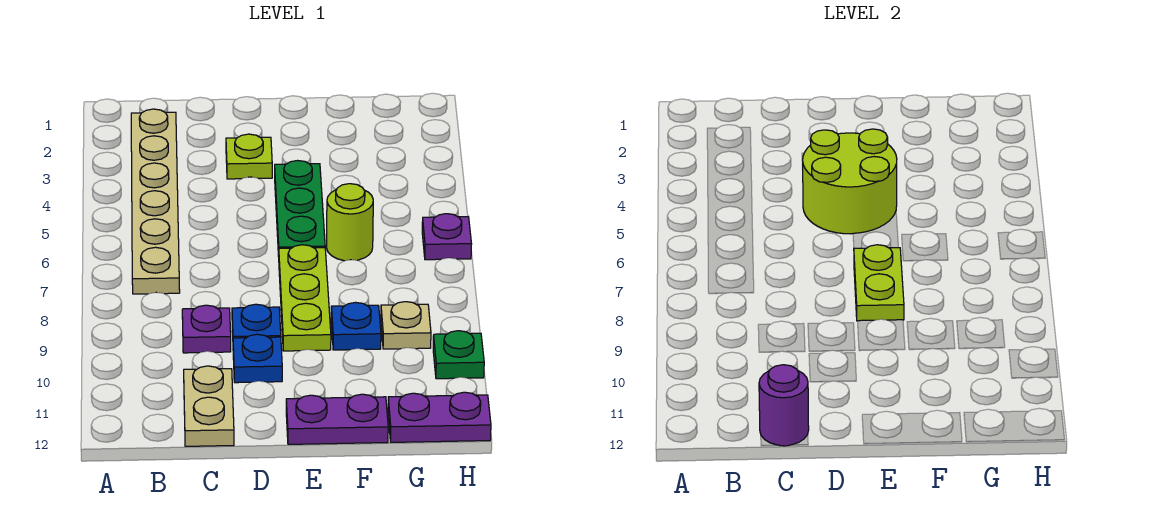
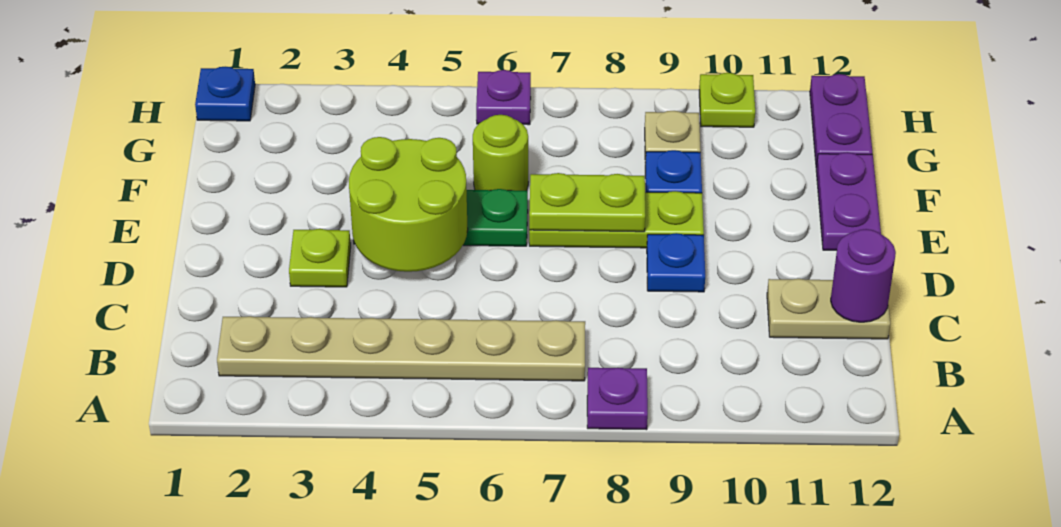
purple plate C9 level 1 -> purple plate A8 level 1
blue plate D10 level 1 -> blue plate H1 level 1
green plate H10 level 1 -> lime plate H10 level 1

